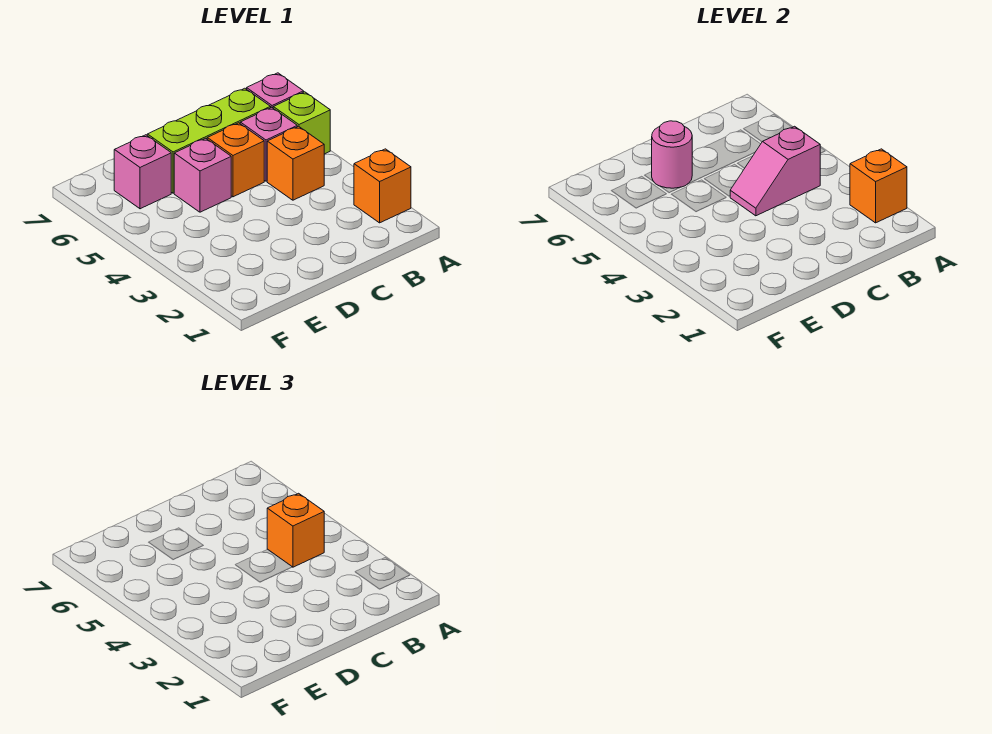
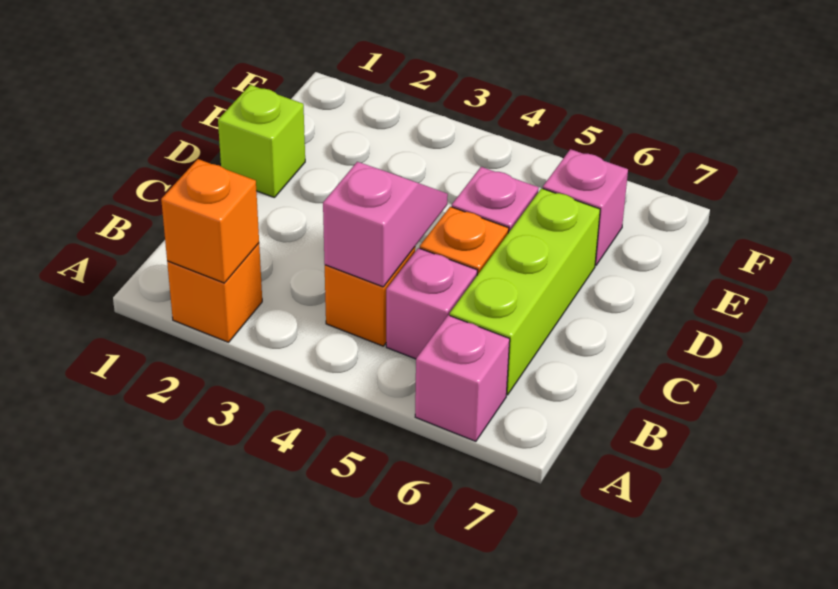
lime brick A5 level 1 -> lime brick D1 level 1
orange brick B4 level 3 -> none
pink round brick D6 level 2 -> none

